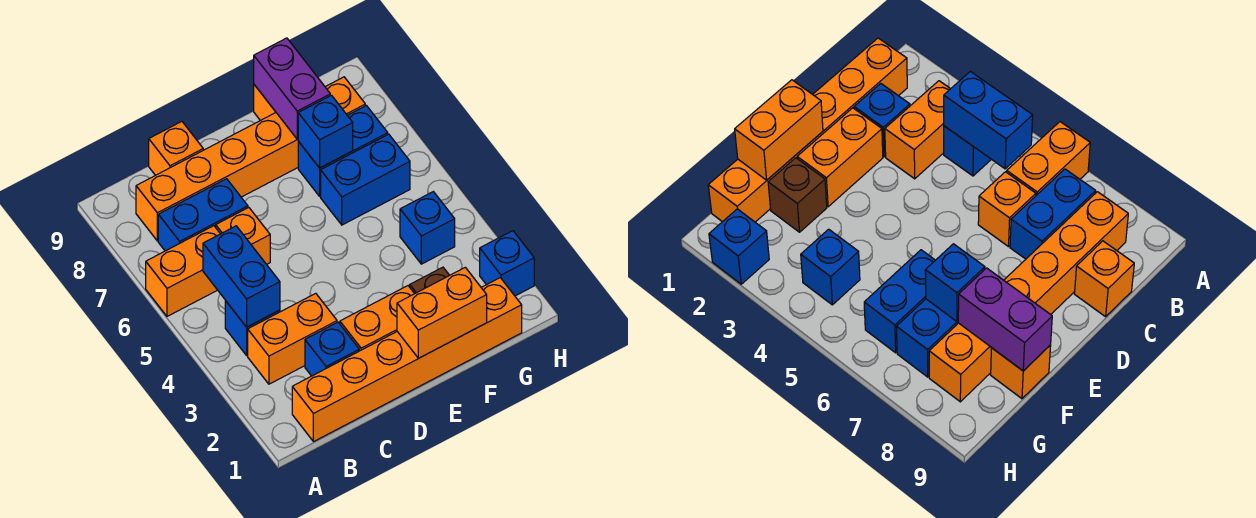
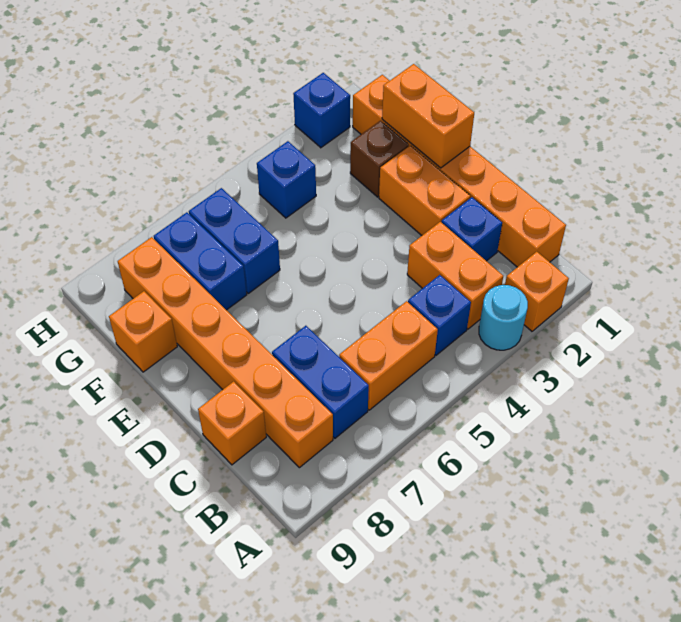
none -> cyan round brick A3 level 1
orange brick A6:B6 level 1 -> orange brick B5:B6 level 1
blue brick B4:B5 level 2 -> none
orange brick C6 level 1 -> orange brick A2 level 1
blue brick F7 level 2 -> none
purple brick F8:F9 level 2 -> none

